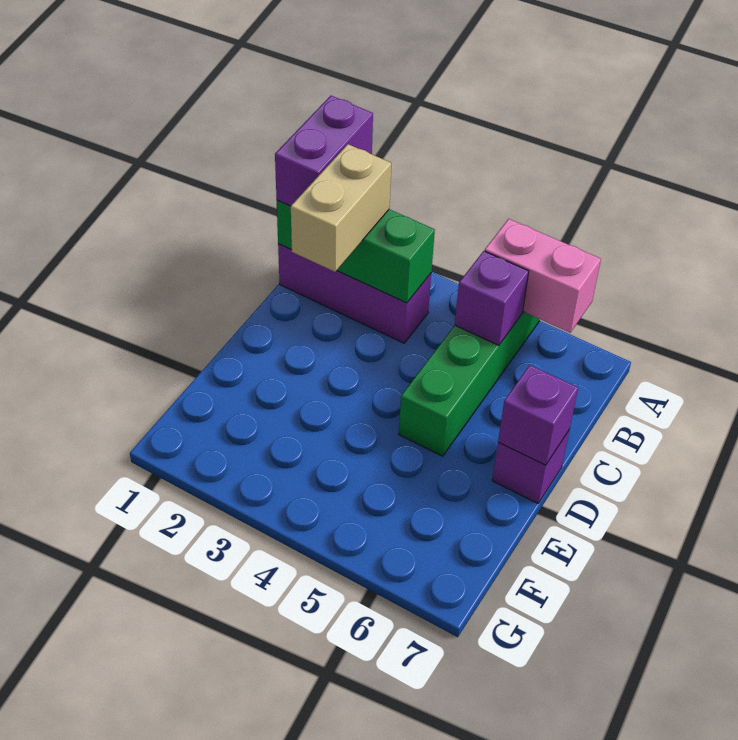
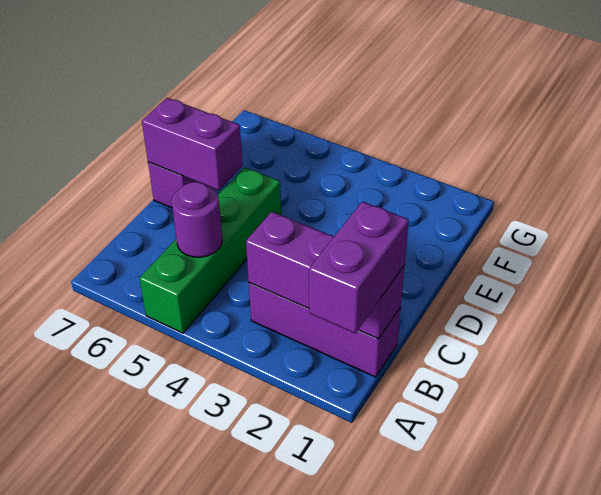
pink brick A5:A6 level 2 -> none
green brick B1:B3 level 2 -> purple brick B1:B3 level 2
tan brick B2:C2 level 3 -> none
purple brick B5 level 2 -> purple round brick B5 level 2
purple brick D7 level 2 -> purple brick D6:D7 level 2

